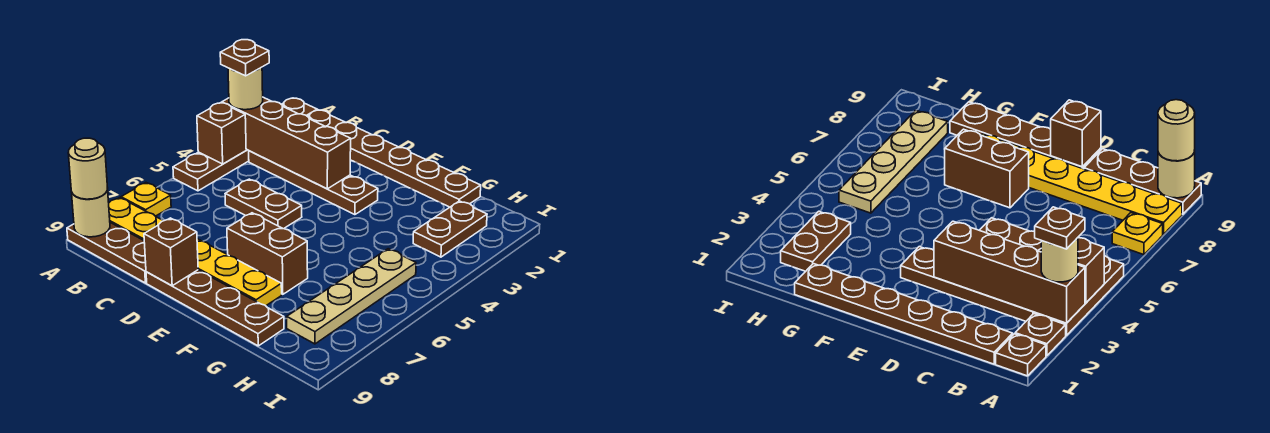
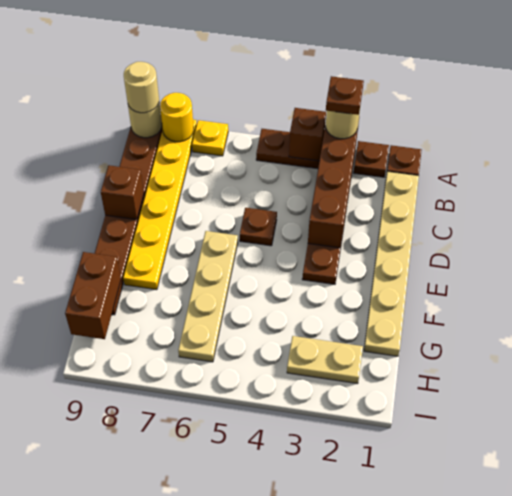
none -> yellow round brick A8 level 2
brown plate B1:G1 level 1 -> tan plate B1:G1 level 1
brown plate C5:D5 level 1 -> brown plate D5 level 1
brown brick E7:F7 level 1 -> brown brick G9:H9 level 2
brown plate H2:H3 level 1 -> tan plate H2:H3 level 1
tan plate H5:H8 level 1 -> tan plate E6:H6 level 1

